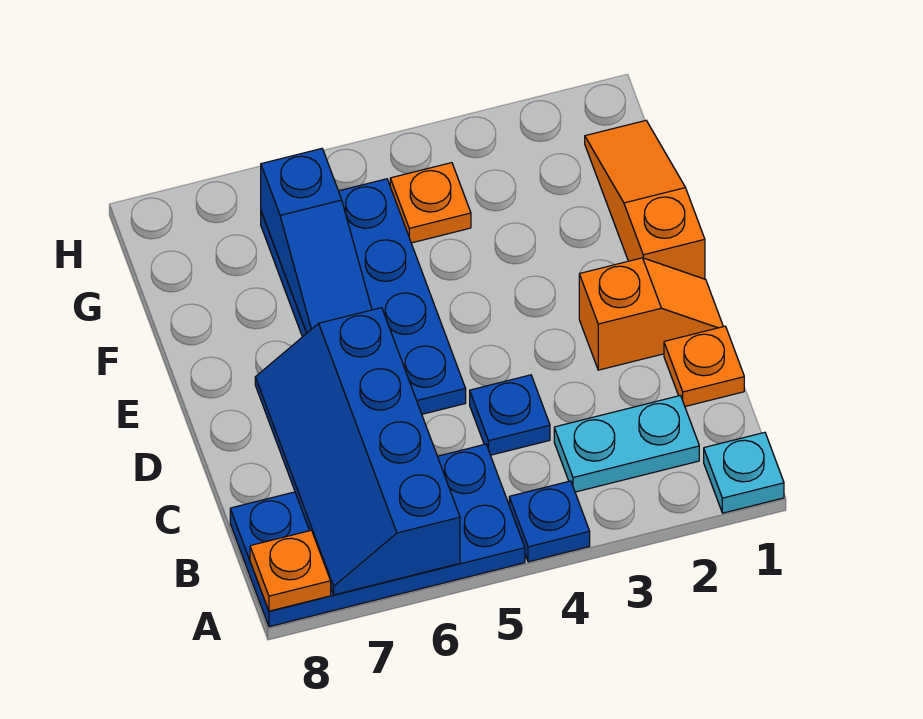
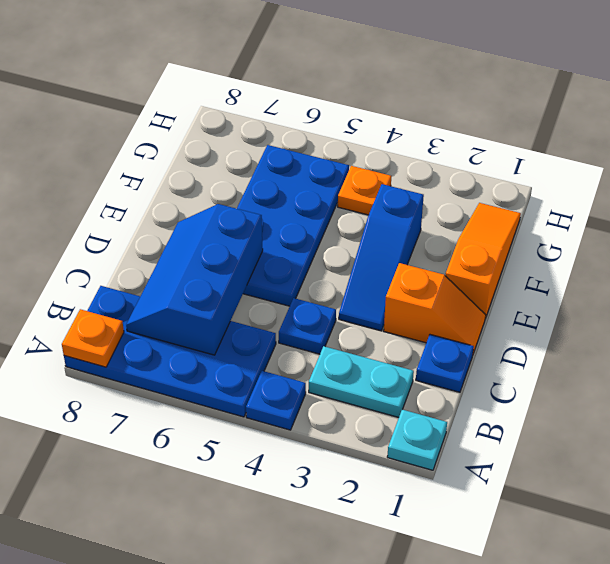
blue slope A6:D7 level 2 top 6 -> blue slope B6:D7 level 2 top 6
orange plate C1 level 1 -> blue plate C1 level 1
blue slope E6:G6 level 2 top G -> blue slope D3:F3 level 1 top F

